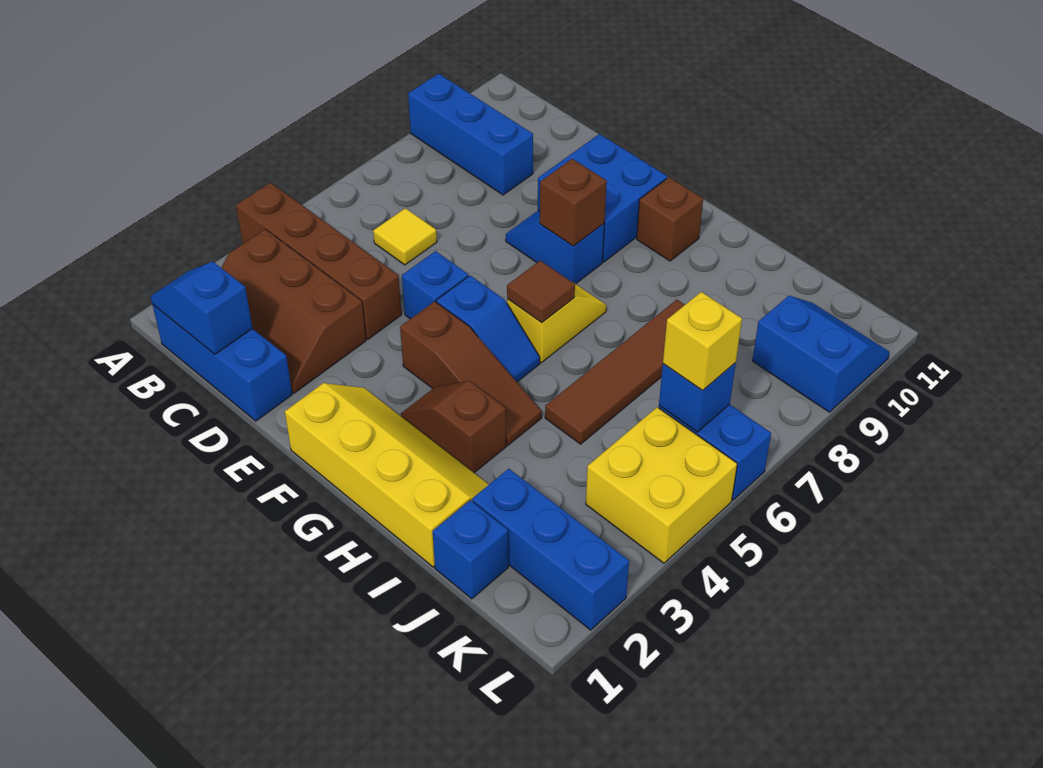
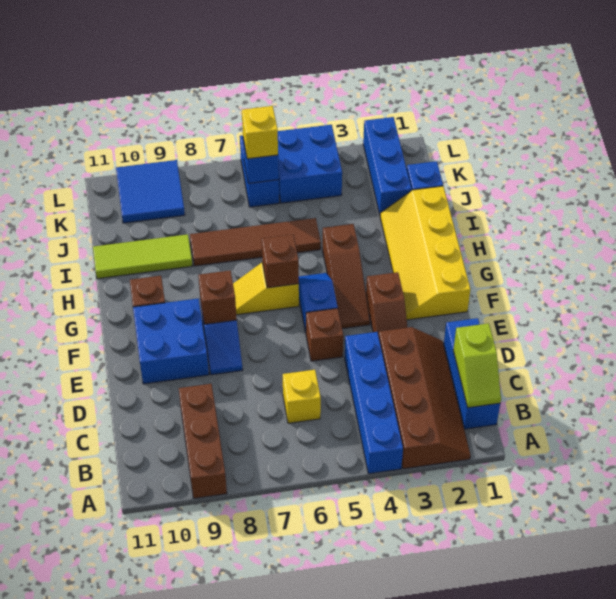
brown brick A4:D4 level 1 -> blue brick A4:D4 level 1
blue brick A9:C9 level 1 -> brown brick A9:C9 level 1
blue slope B1:C1 level 2 top C -> lime slope B1:C1 level 2 top C
brown slope B2:D3 level 1 top 3 -> brown slope A2:D3 level 1 top 3
yellow tile C6 level 1 -> yellow brick C6 level 1
blue brick E5 level 1 -> brown brick E5 level 1
brown slope F4:H4 level 1 top F -> brown slope F4:H4 level 1 top H
brown slope G3:H3 level 1 top H -> brown slope E3:F3 level 1 top F
brown tile G6 level 2 -> brown brick G6 level 2
none -> lime tile I9:I11 level 1
yellow brick K4:L5 level 1 -> blue brick K4:L5 level 1
blue slope K9:L10 level 1 top 9 -> blue tile K9:L10 level 1

